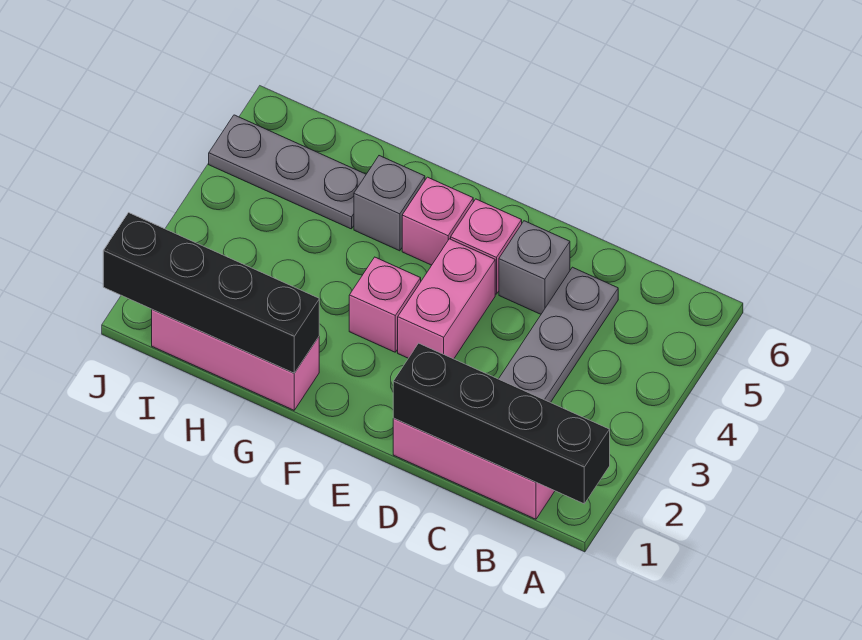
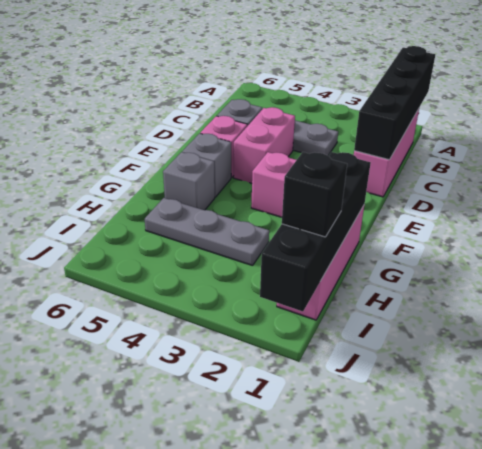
pink brick E3:E4 level 1 -> pink brick D4:E4 level 1
pink brick F5 level 1 -> grey brick F5 level 1
grey plate H5:J5 level 1 -> grey plate H3:H5 level 1
none -> black brick I1 level 3

